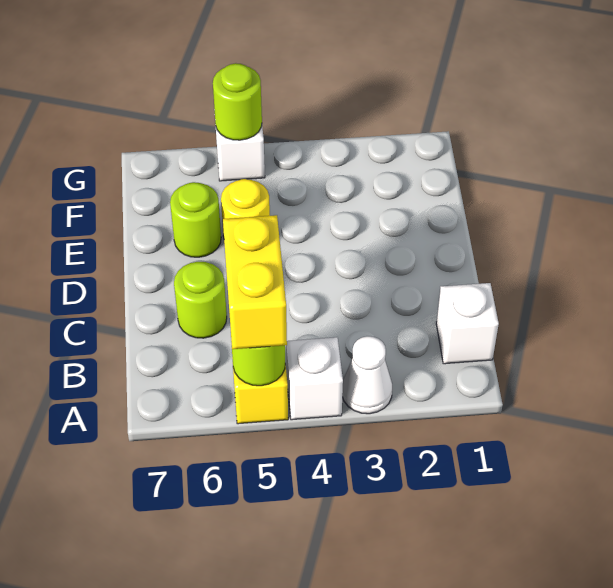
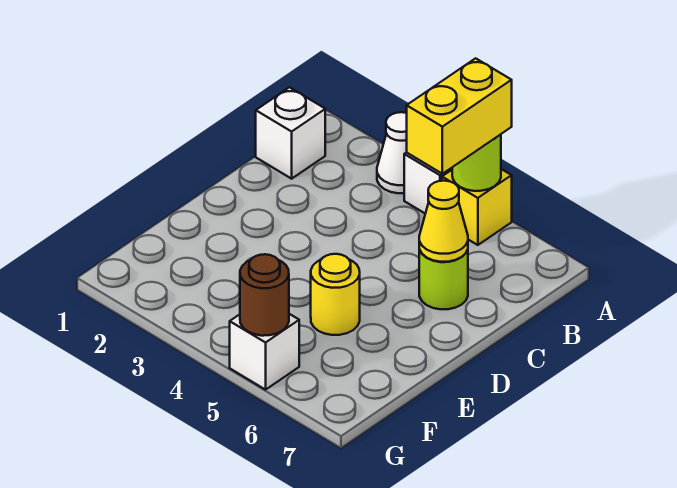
none -> yellow cone C6 level 2
lime round brick E6 level 1 -> none
lime round brick G5 level 2 -> brown round brick G5 level 2

